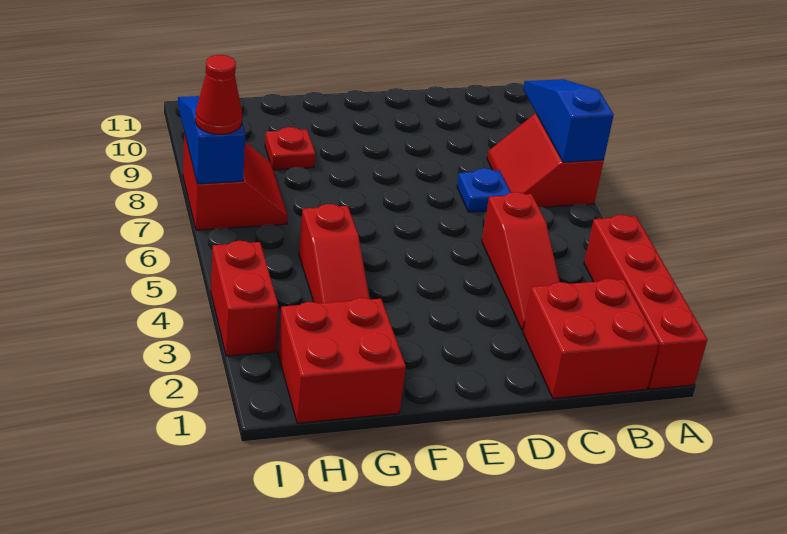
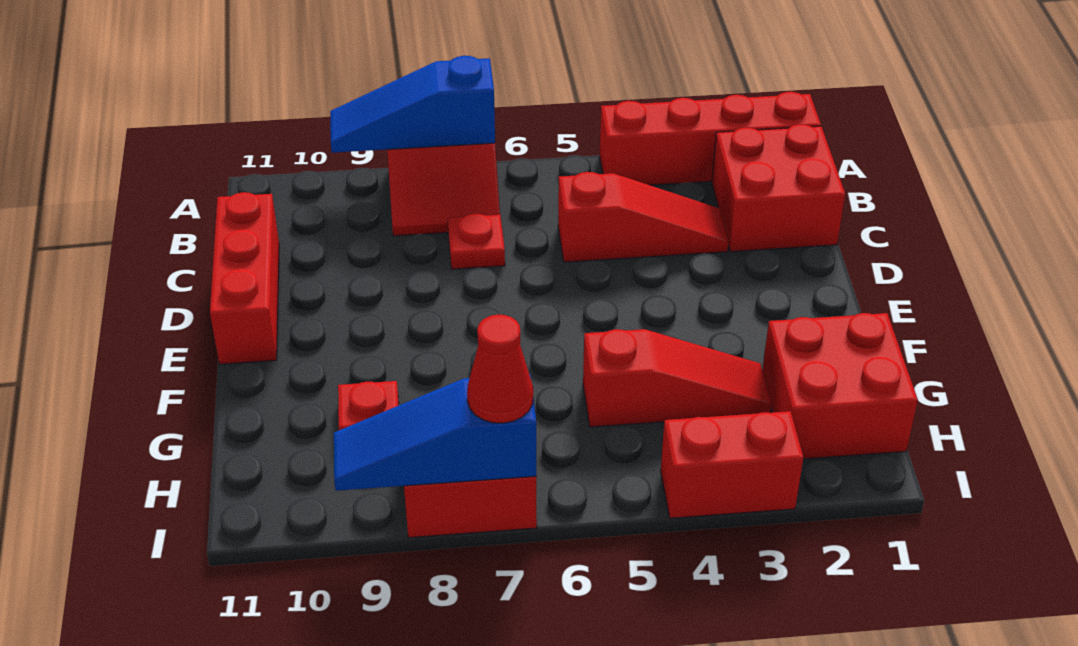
blue plate C7 level 1 -> red plate C7 level 1
none -> red brick C11:E11 level 1

